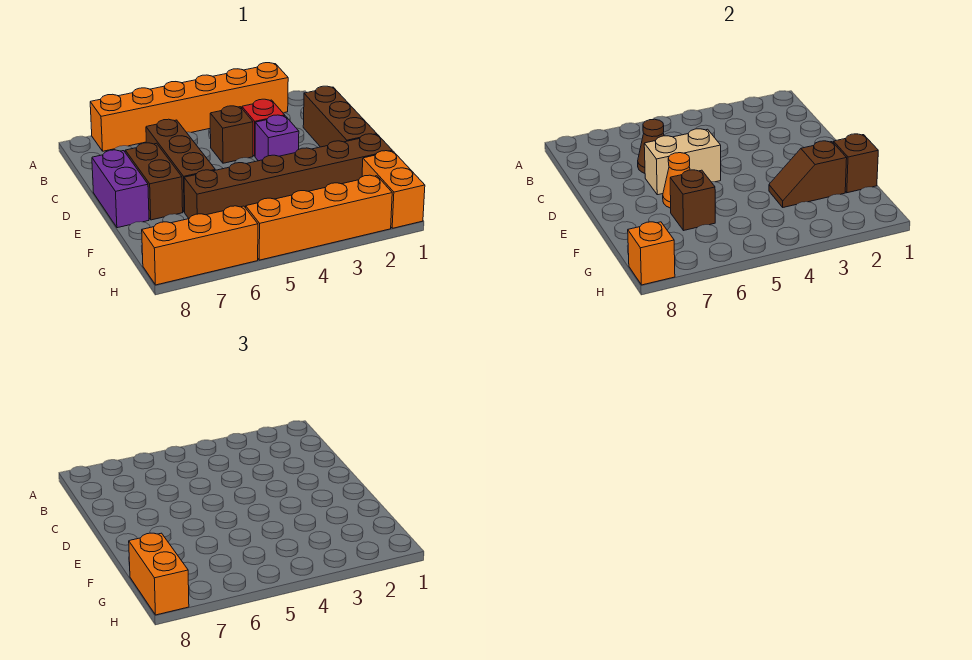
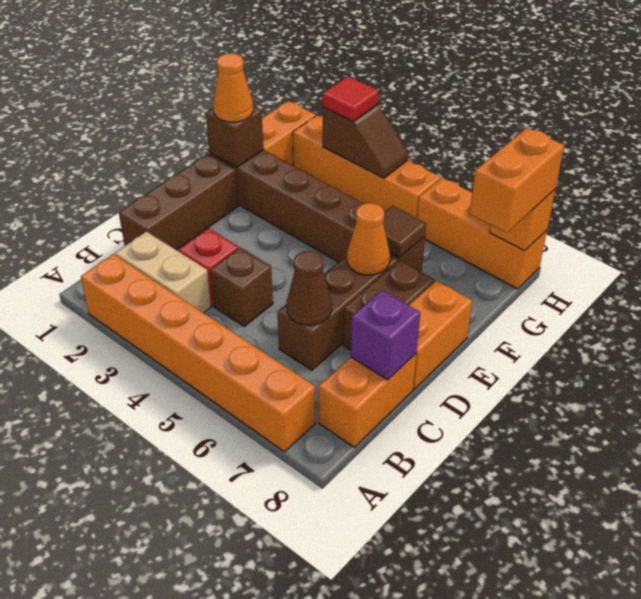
none -> orange brick B8:C8 level 1
purple brick D3 level 1 -> purple brick C8 level 2
tan brick D5:D6 level 2 -> tan brick B2:B3 level 1
purple brick D8:E8 level 1 -> orange brick D8:E8 level 1
none -> orange cone F1 level 3
brown slope F2:F3 level 2 top 2 -> brown slope H3:H4 level 2 top 3
brown brick F6 level 2 -> brown tile F6 level 2
none -> red tile H3 level 3

